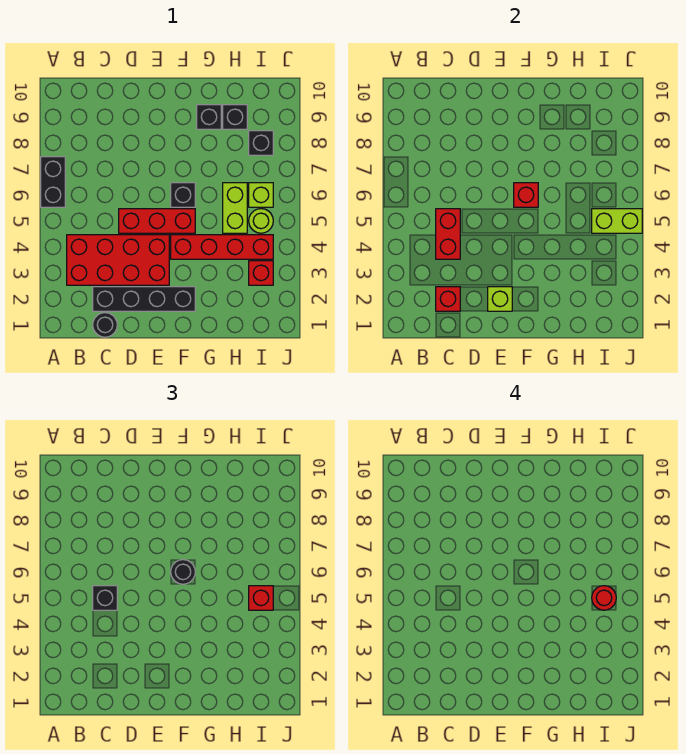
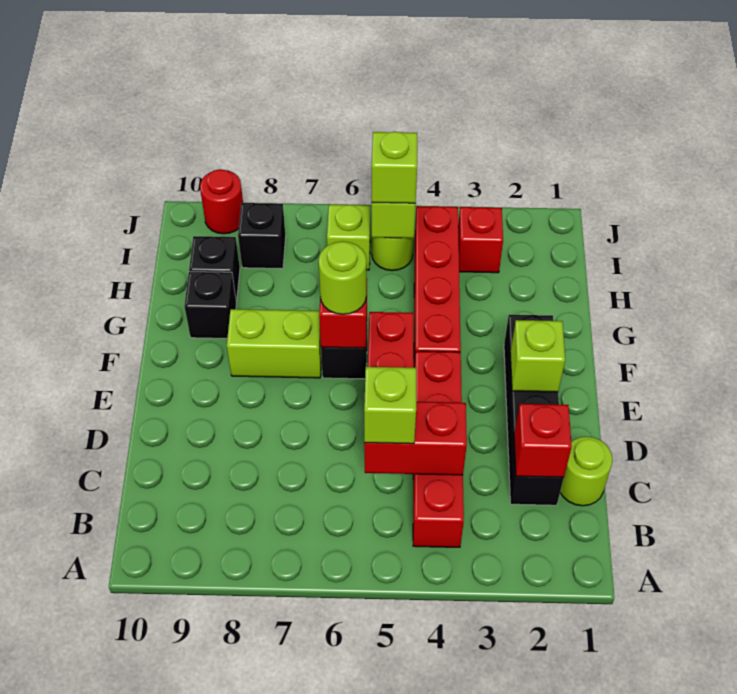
black brick A6:A7 level 1 -> none
red brick B3:E4 level 1 -> red brick B4:E4 level 1
black round brick C1 level 1 -> lime round brick C1 level 1
black brick C5 level 3 -> lime brick C5 level 3
black round brick F6 level 3 -> lime round brick F6 level 3
lime brick H5:H6 level 1 -> lime brick F7:F8 level 1
red brick I5 level 3 -> lime brick I5 level 3
red round brick I5 level 4 -> red round brick J9 level 1

